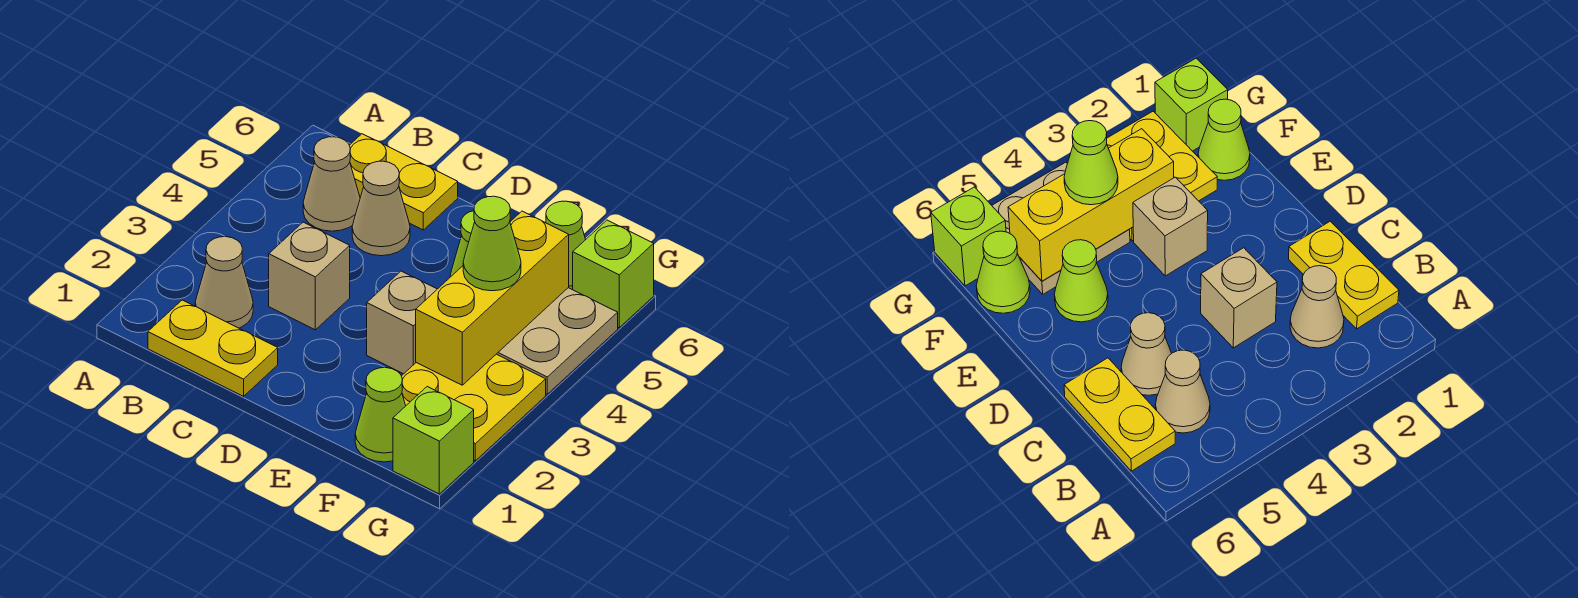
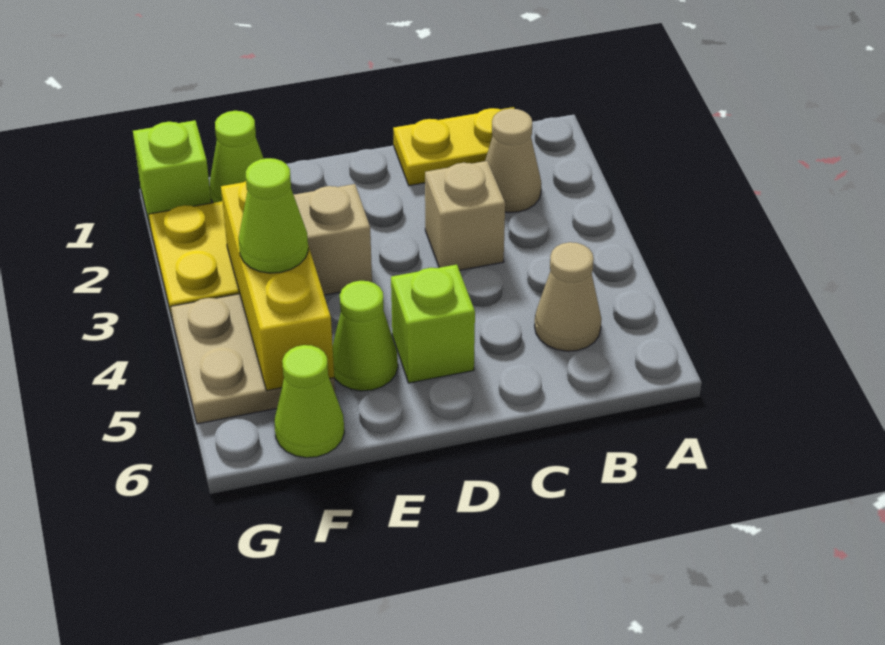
yellow plate B6:C6 level 1 -> none
tan cone C5 level 1 -> none
lime brick G6 level 1 -> lime brick D5 level 1

